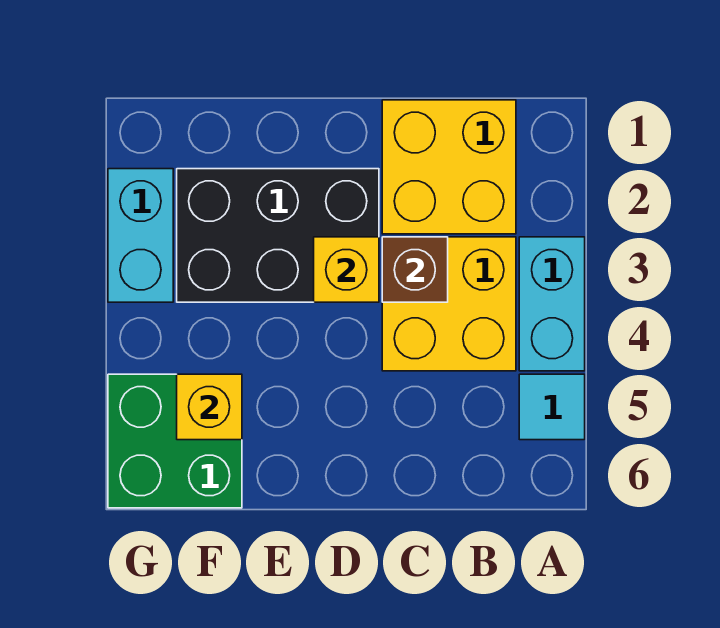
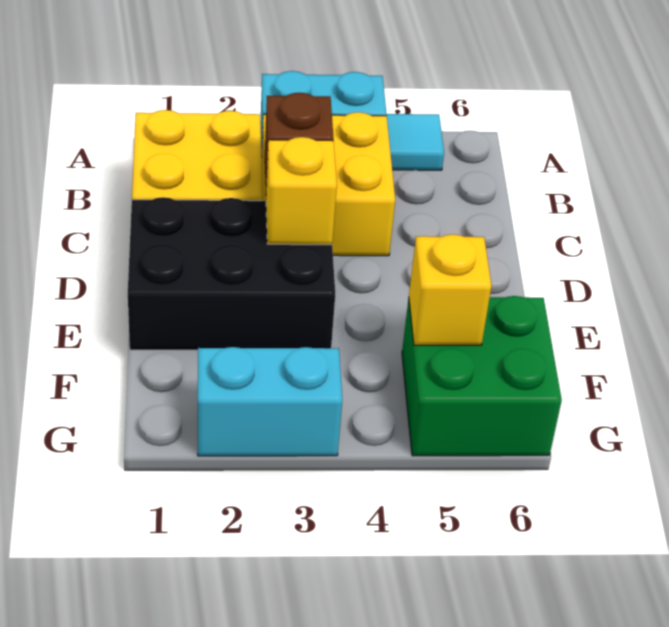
black brick D2:F3 level 1 -> black brick D1:E3 level 1

